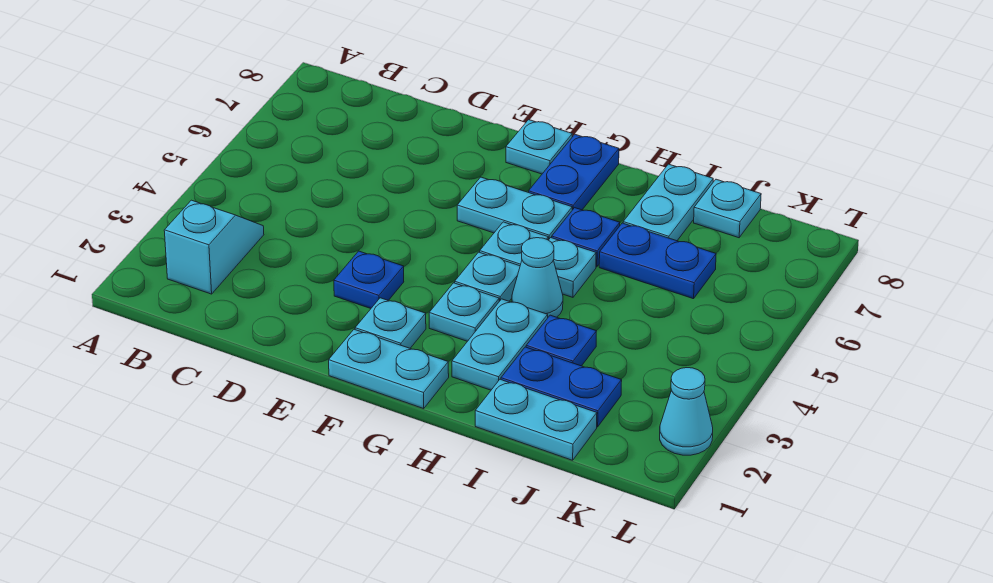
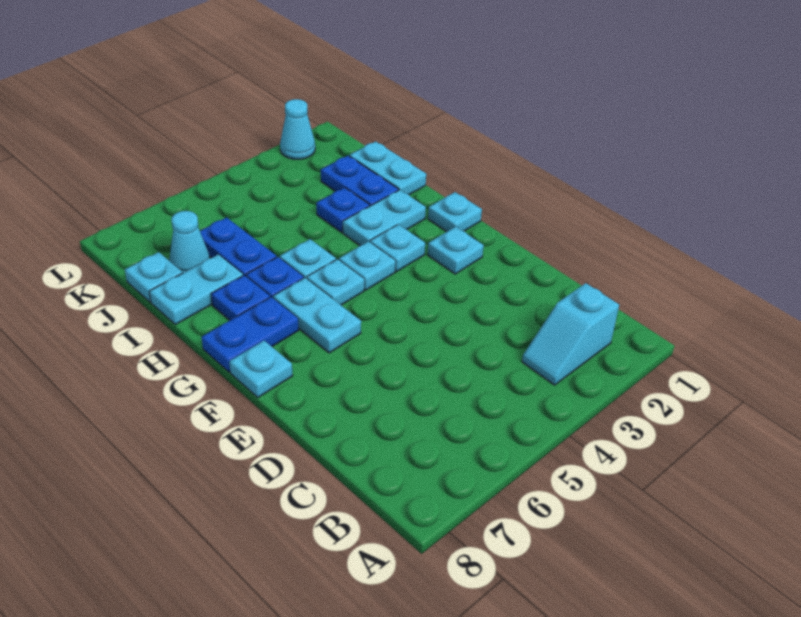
blue plate E3 level 1 -> blue plate H7 level 1
cyan plate F1:G1 level 1 -> cyan plate G1 level 1
cyan cone H4 level 1 -> cyan cone J7 level 1

